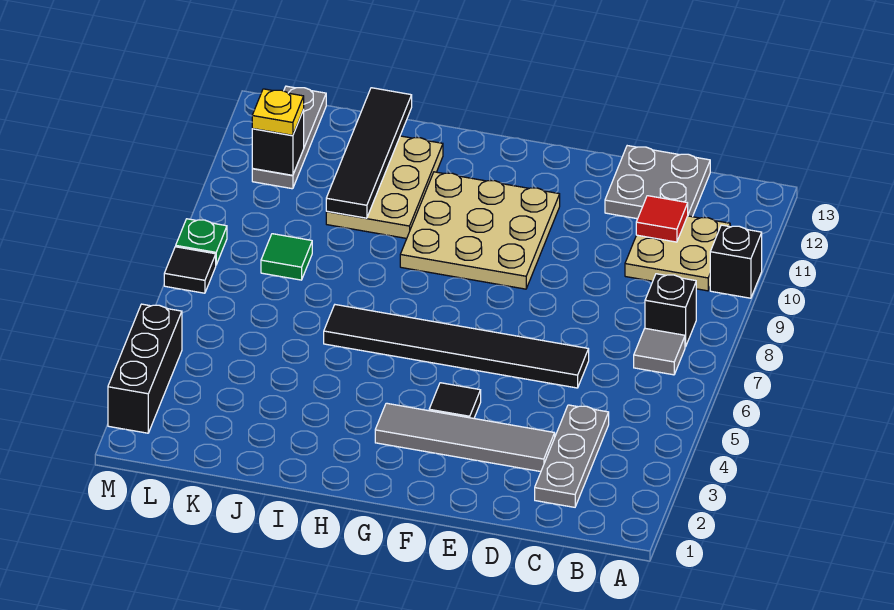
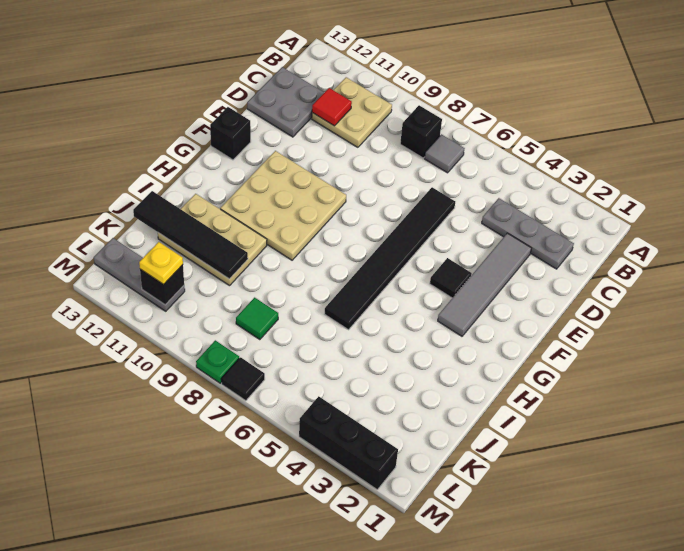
black brick A10 level 1 -> black brick F13 level 1

